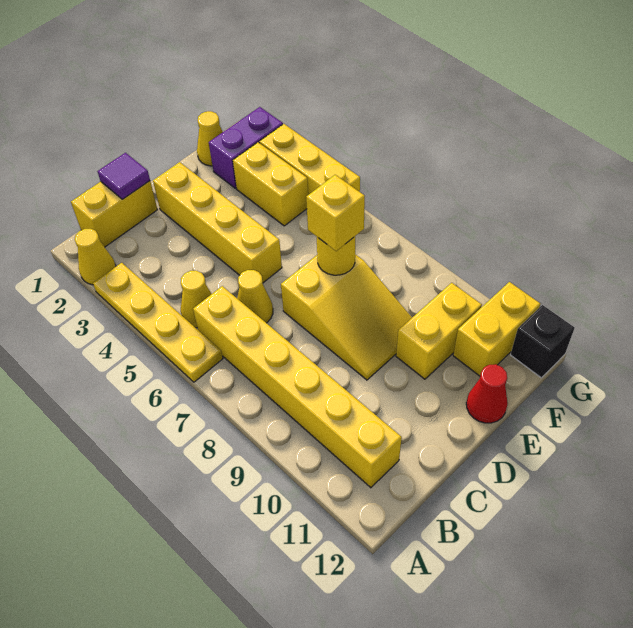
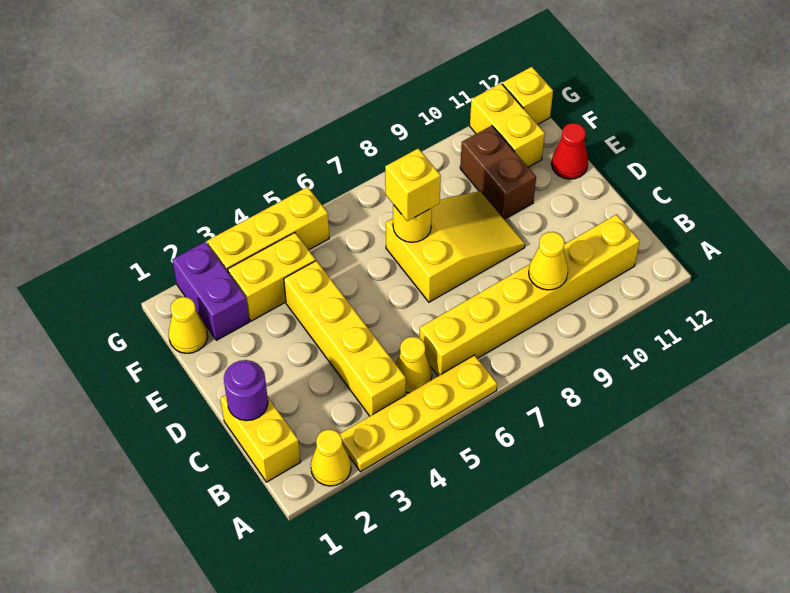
purple tile C1 level 2 -> purple round brick C1 level 2
yellow cone C6 level 1 -> yellow cone B9 level 2
yellow brick D2:D5 level 1 -> yellow brick B4:E4 level 1
yellow brick E10:F10 level 1 -> brown brick E10:F10 level 1
black brick G12 level 1 -> yellow brick G12 level 1

